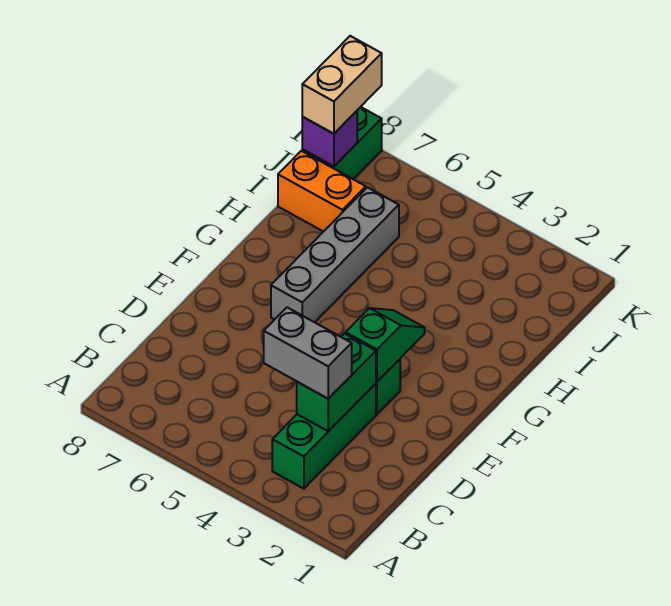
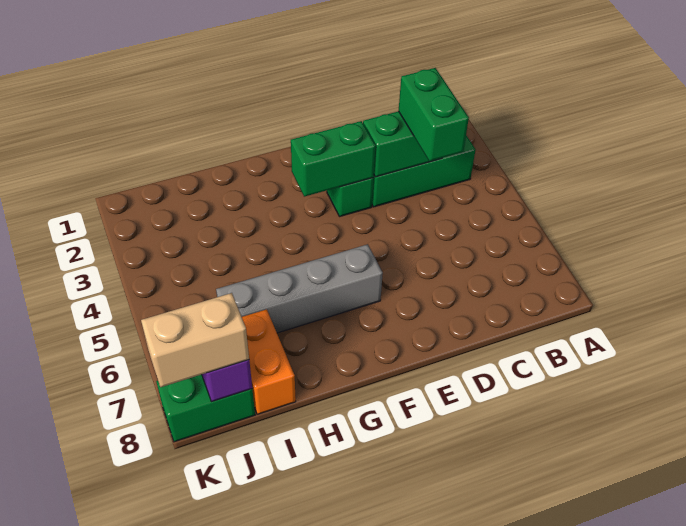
grey brick C3:C4 level 3 -> green brick C3:C4 level 3
green slope E3:F3 level 2 top E -> green brick E3:F3 level 2

